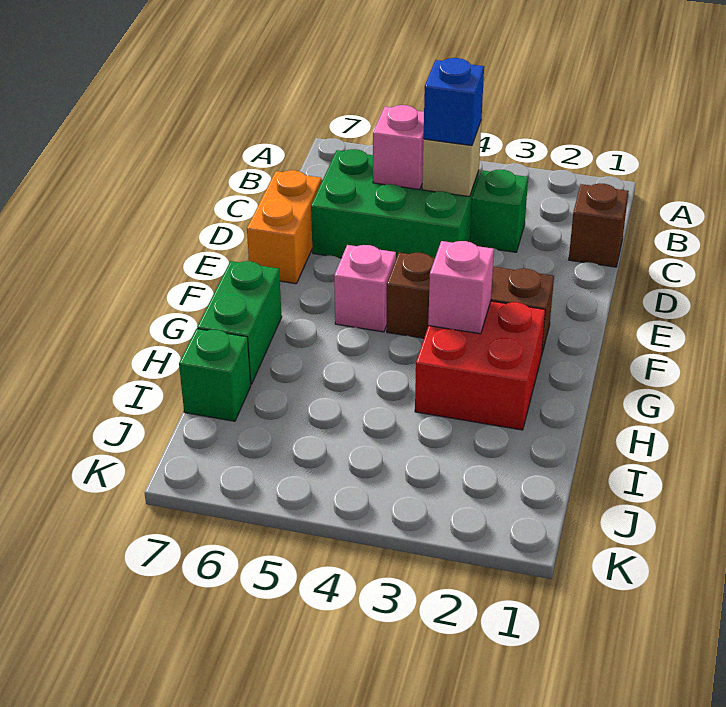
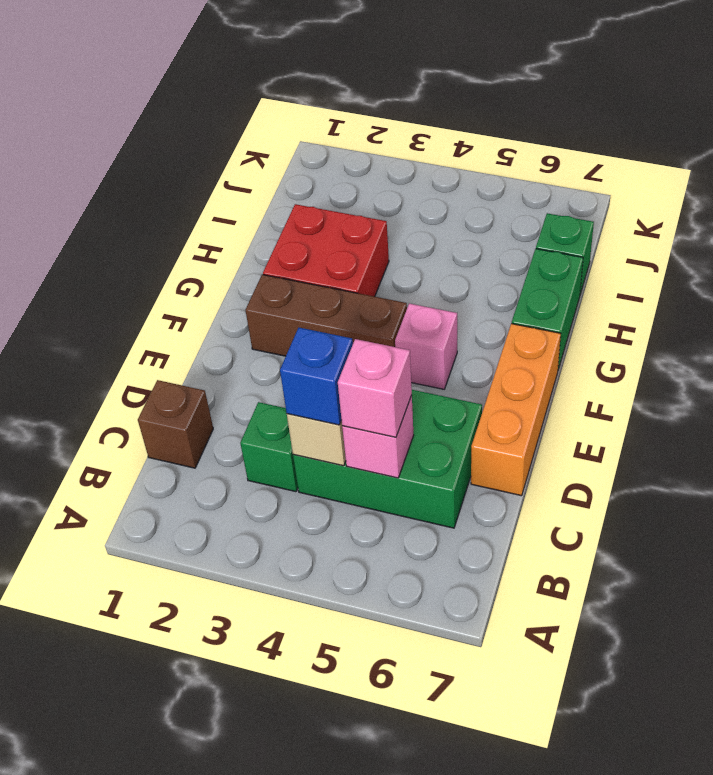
orange brick D7:E7 level 1 -> orange brick D7:F7 level 1
pink brick G3 level 2 -> pink brick C5 level 3

